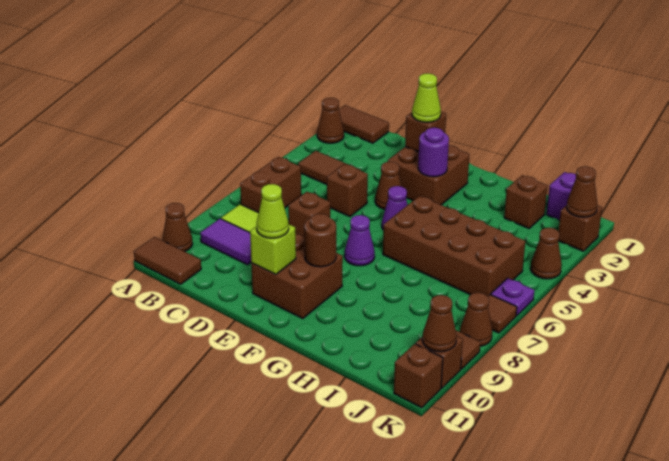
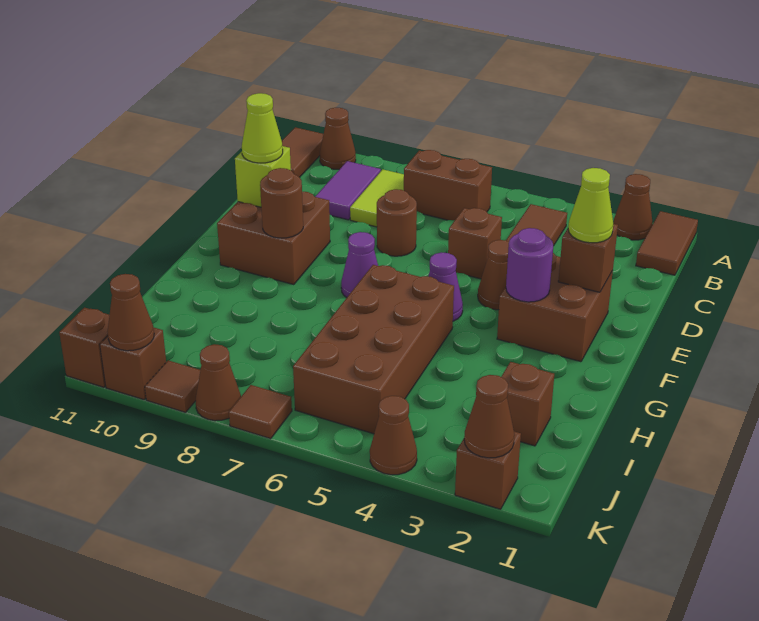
brown brick D7 level 1 -> brown round brick D7 level 1
purple brick J1 level 1 -> none
purple plate K6 level 1 -> none

